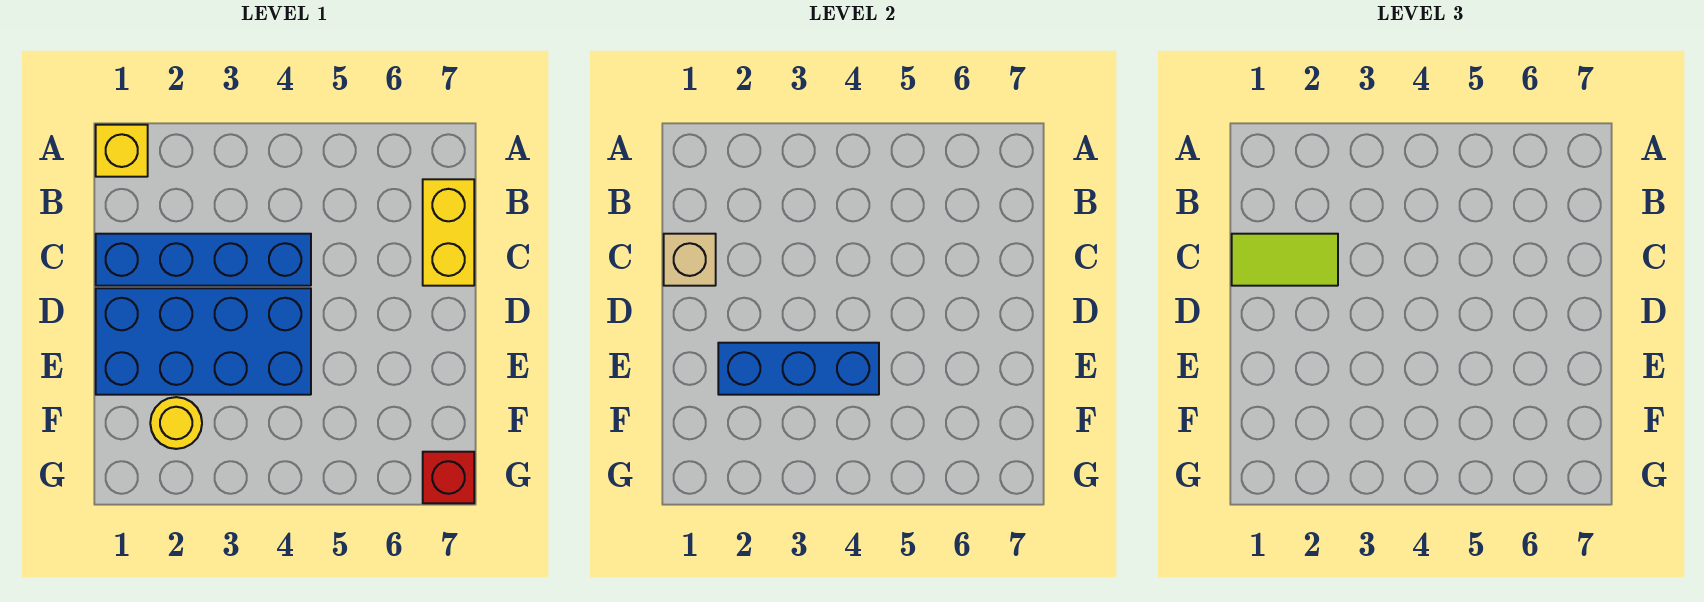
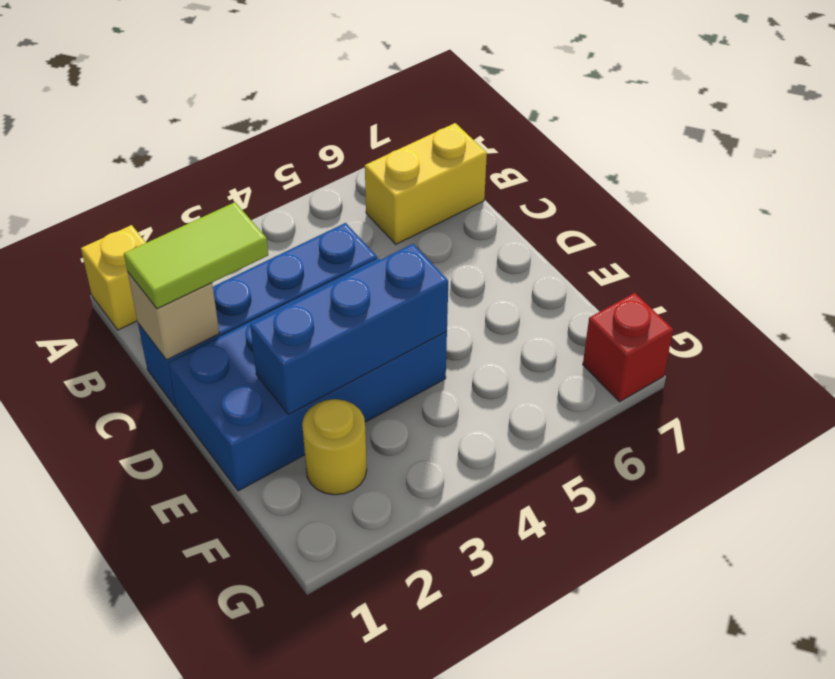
yellow brick B7:C7 level 1 -> yellow brick B6:B7 level 1

